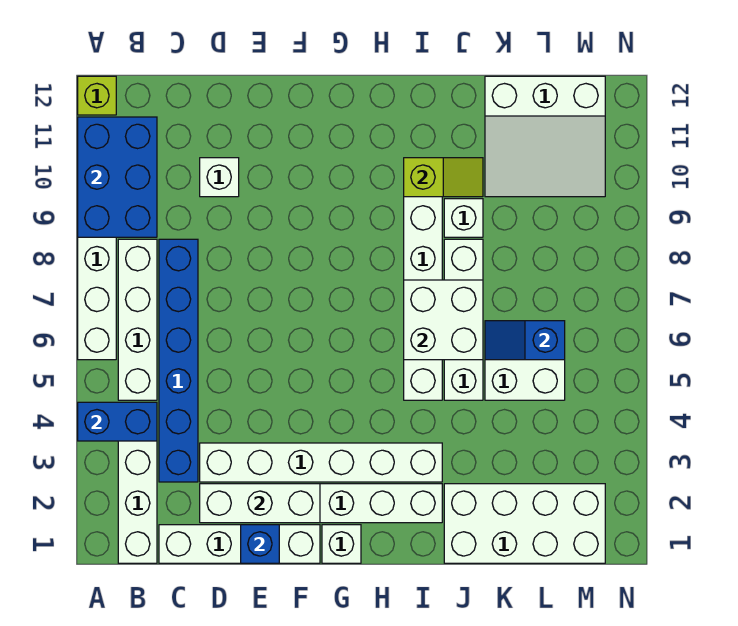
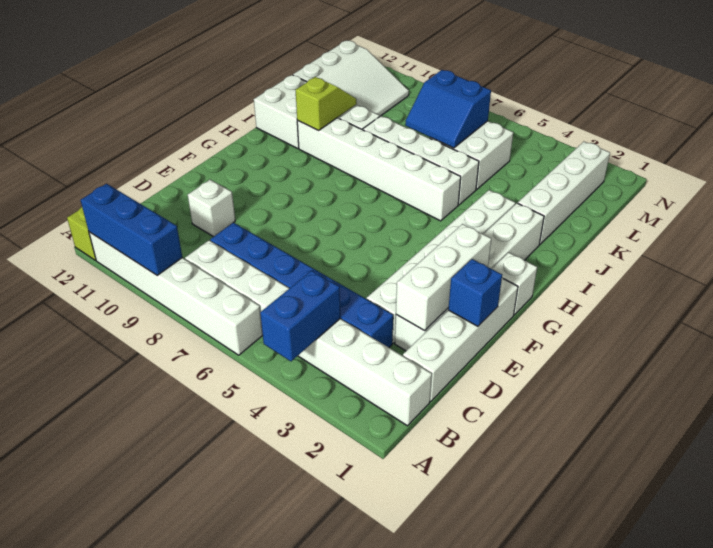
blue brick A9:B11 level 2 -> blue brick A9:A11 level 2
white brick I6:J7 level 2 -> white brick I11:J12 level 1
white brick J1:M2 level 1 -> white brick J2:M2 level 1
blue slope K6:L6 level 2 top L -> blue slope K6:L7 level 2 top L

